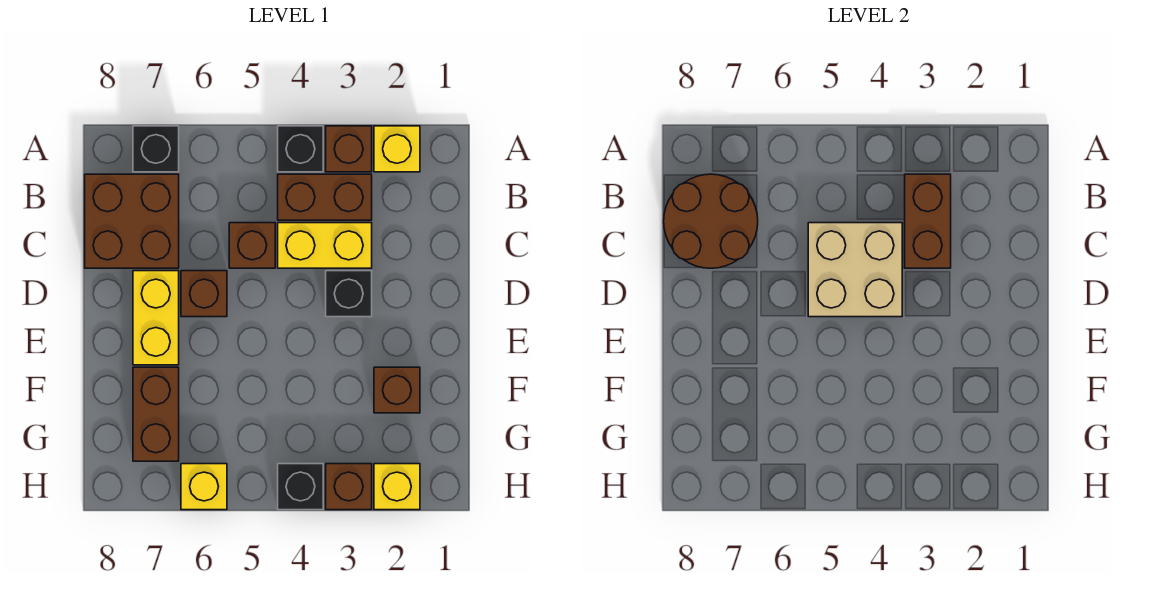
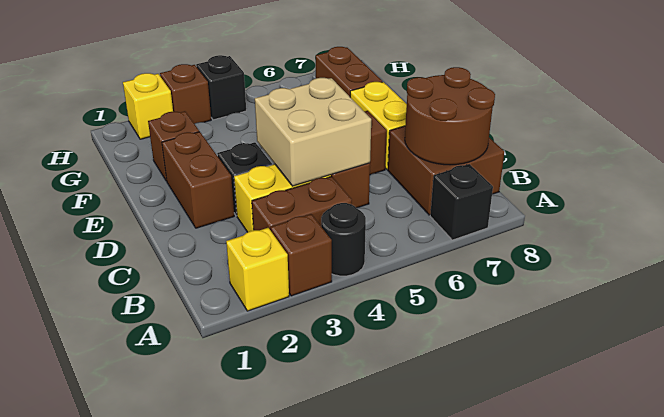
black brick A4 level 1 -> black round brick A4 level 1
brown brick B3:C3 level 2 -> brown brick D2:E2 level 1
yellow brick H6 level 1 -> none

